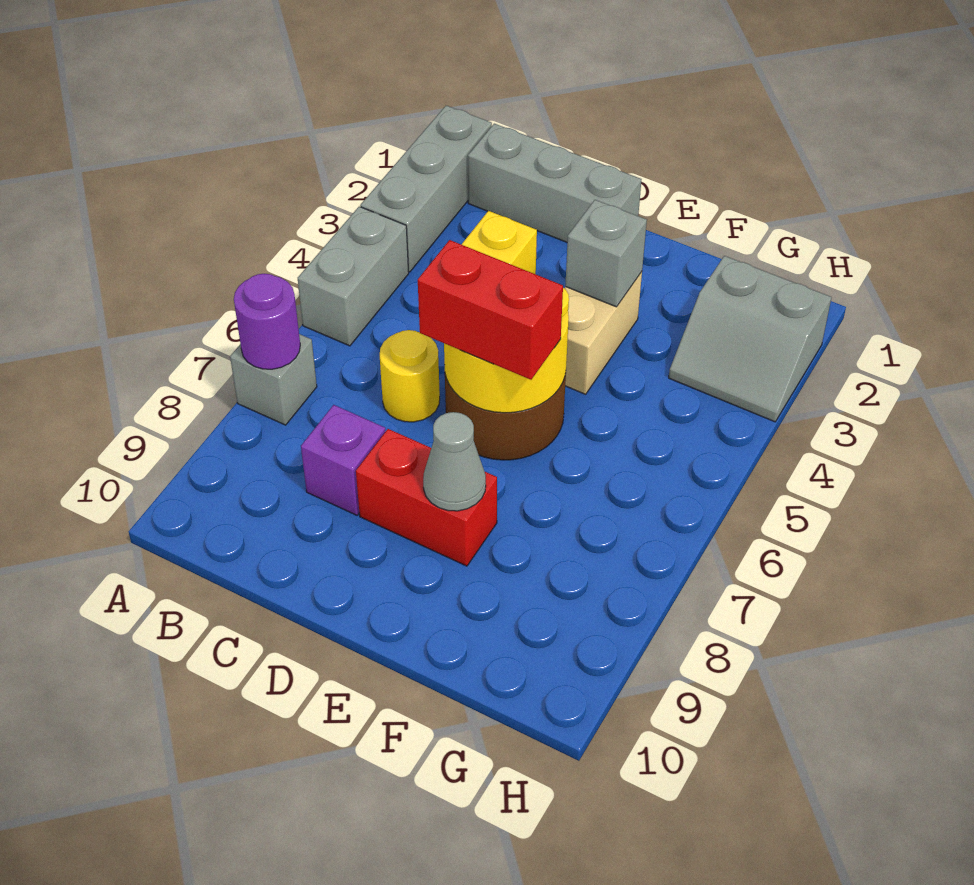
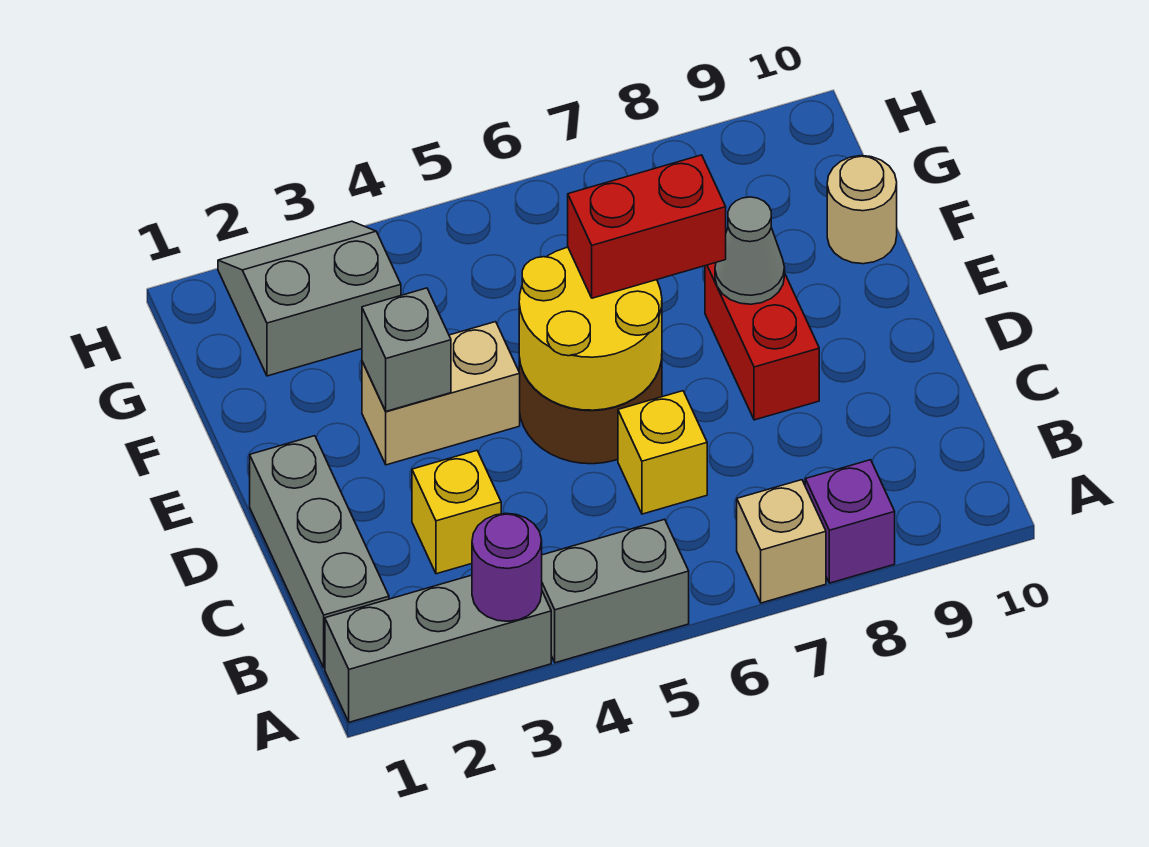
grey brick A7 level 1 -> tan brick A7 level 1
purple round brick A7 level 2 -> purple round brick A3 level 2
yellow round brick C6 level 1 -> yellow brick C6 level 1
purple brick C8 level 1 -> purple brick A8 level 1
red brick D6:E6 level 3 -> red brick E6:E7 level 3
none -> tan round brick F10 level 1
grey slope G2:H3 level 1 top 2 -> grey slope G2:H3 level 1 top G

